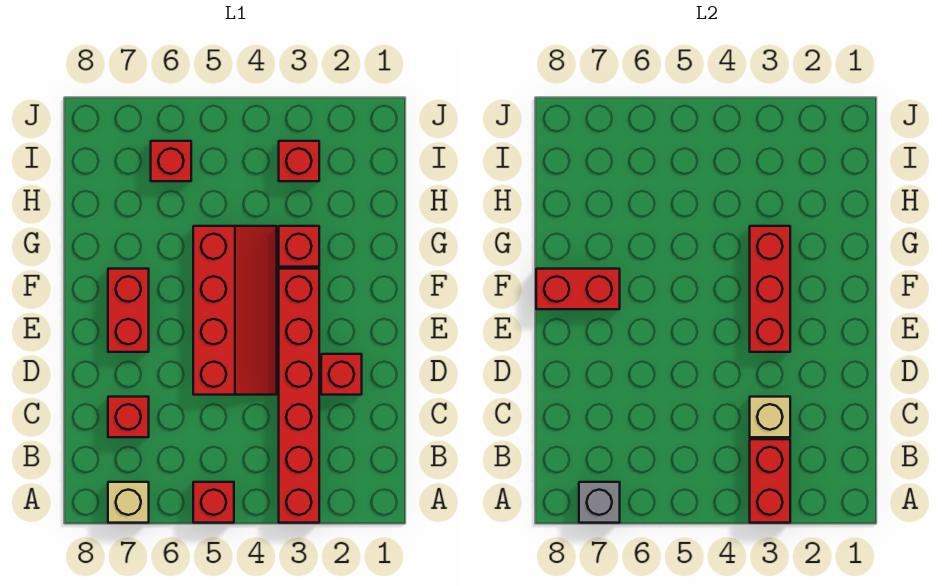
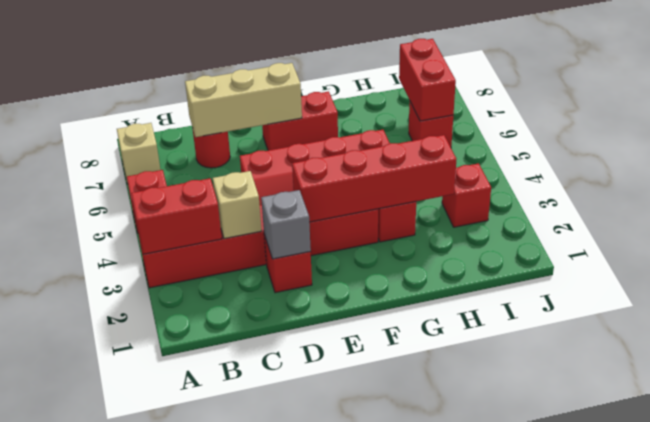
grey brick A7 level 2 -> grey brick D2 level 2
red brick C7 level 1 -> red round brick C7 level 1
none -> tan brick C7:E7 level 2
red brick E3:G3 level 2 -> red brick E3:H3 level 2
red brick F7:F8 level 2 -> red brick I6:I7 level 2

